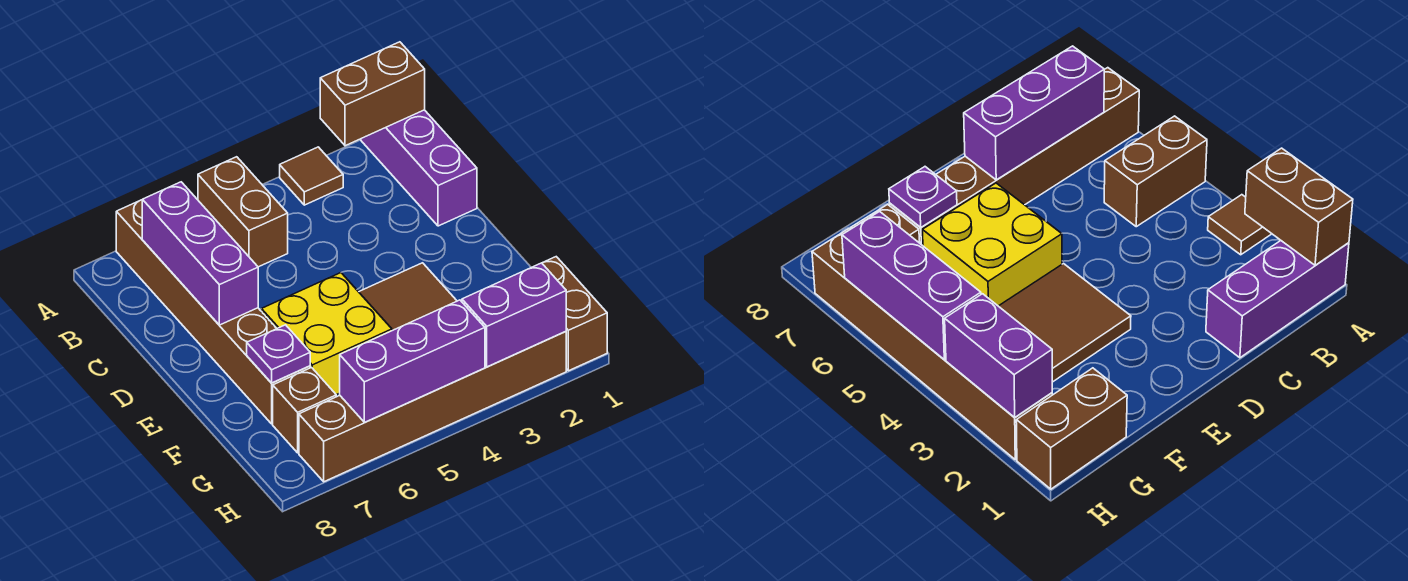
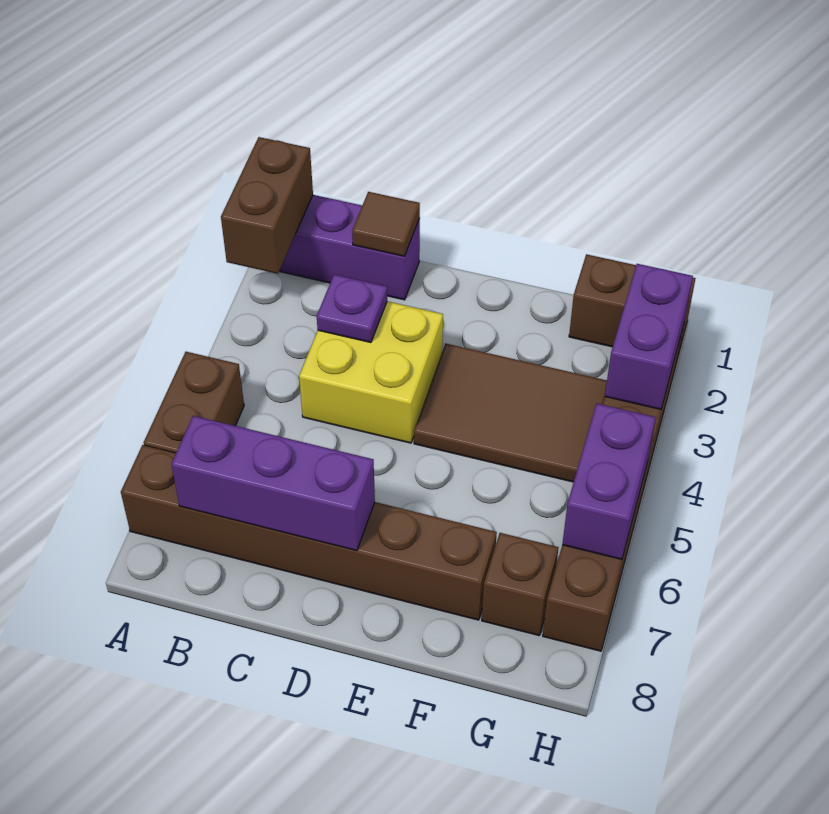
brown tile A3 level 1 -> brown tile C1 level 2
brown brick A5:B5 level 1 -> brown brick A5:A6 level 1
yellow brick E5:F6 level 1 -> yellow brick C3:D4 level 1
purple plate F7 level 2 -> purple plate C3 level 2
purple brick H4:H6 level 2 -> purple brick H5:H6 level 2

